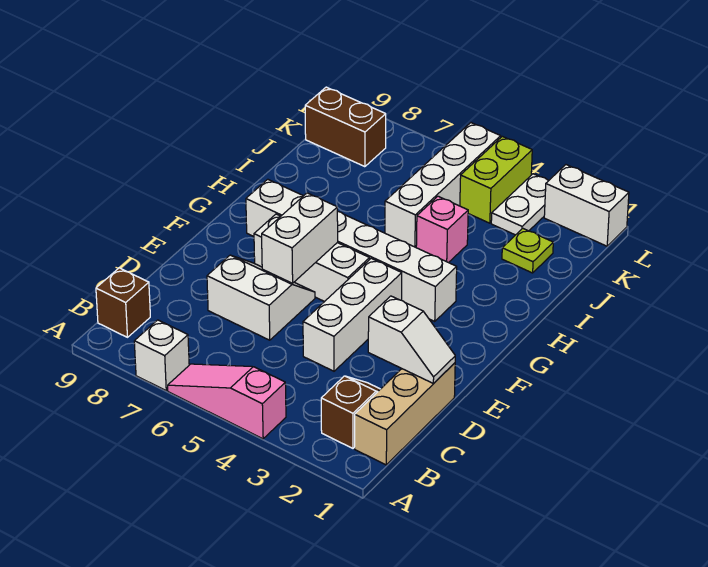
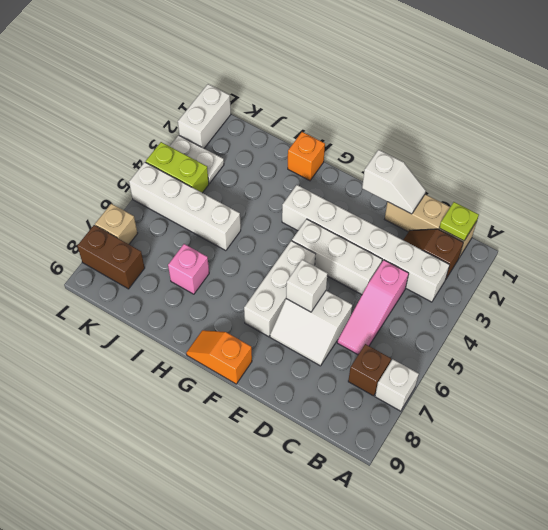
pink slope A4:A6 level 1 top 4 -> pink slope C4:C6 level 1 top 4
brown brick B9 level 1 -> brown brick B7 level 1
white slope D1:D2 level 2 top 2 -> white slope D1:E1 level 2 top E
white slope D6:E7 level 1 top D -> white slope D6:E7 level 1 top 6
white brick E6:F6 level 2 -> white brick E6 level 2
none -> orange slope F9:G9 level 1 top F
white brick G3:G8 level 1 -> white brick B3:G3 level 1
none -> orange brick H1 level 1
pink brick I4 level 1 -> pink brick I7 level 1
lime plate J2 level 1 -> lime plate B1 level 2
brown brick K8:K9 level 1 -> brown brick K8:L8 level 1
none -> tan brick L7 level 1

